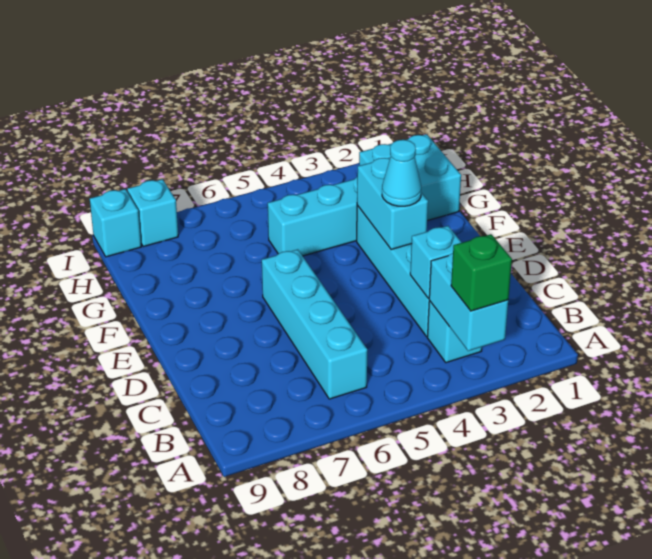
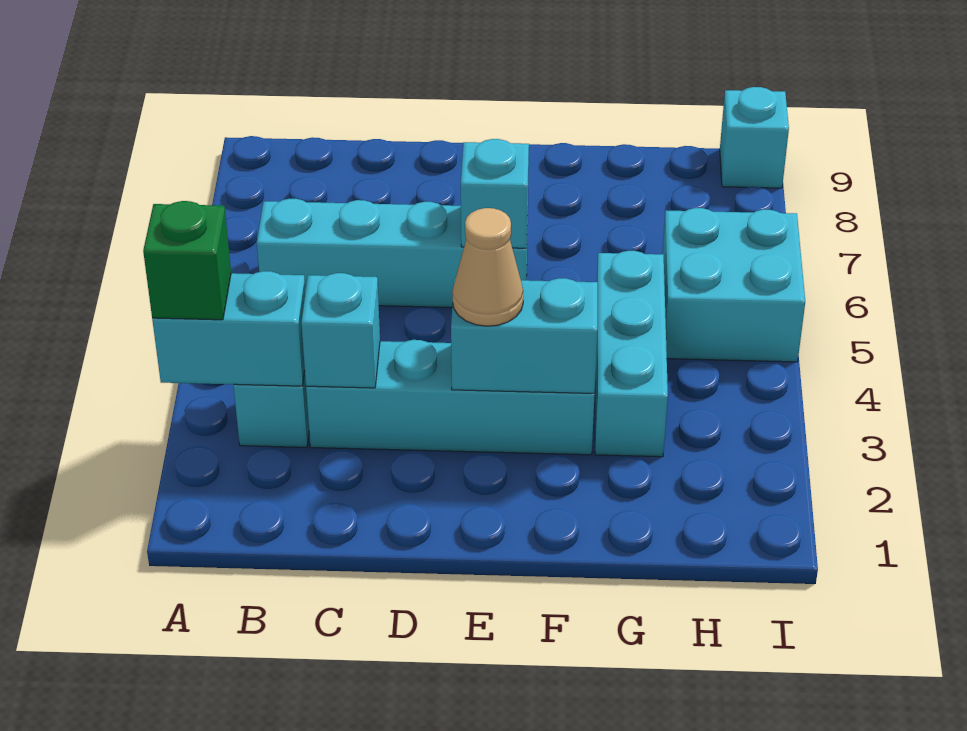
cyan cone E3 level 3 -> tan cone E3 level 3
cyan brick G1:H2 level 1 -> cyan brick H5:I6 level 1
cyan brick I8 level 1 -> cyan brick E6 level 2

